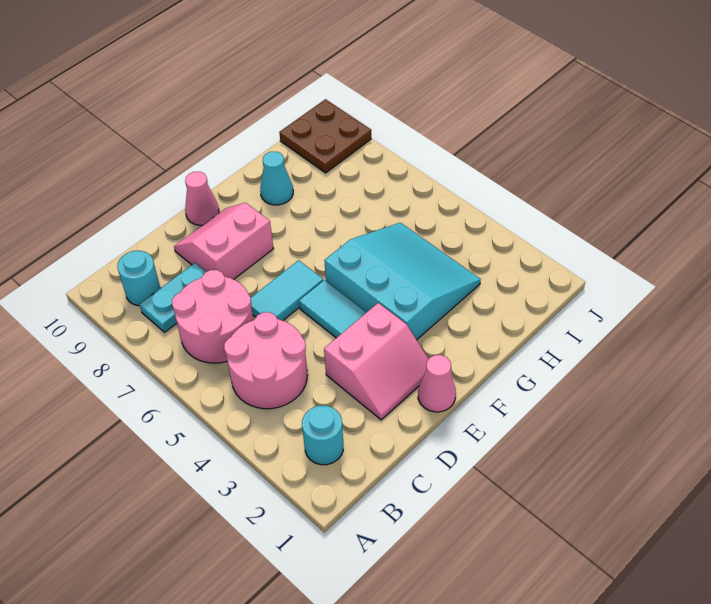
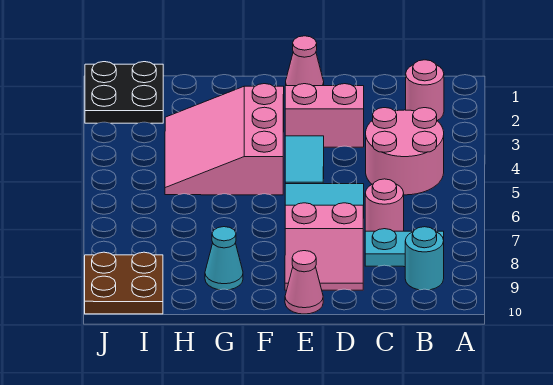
cyan round brick B2 level 1 -> pink round brick B2 level 1
pink round brick B6:C7 level 1 -> pink round brick C7 level 1
cyan slope F3:H5 level 1 top F -> pink slope F3:H5 level 1 top F
none -> black plate I1:J2 level 1

